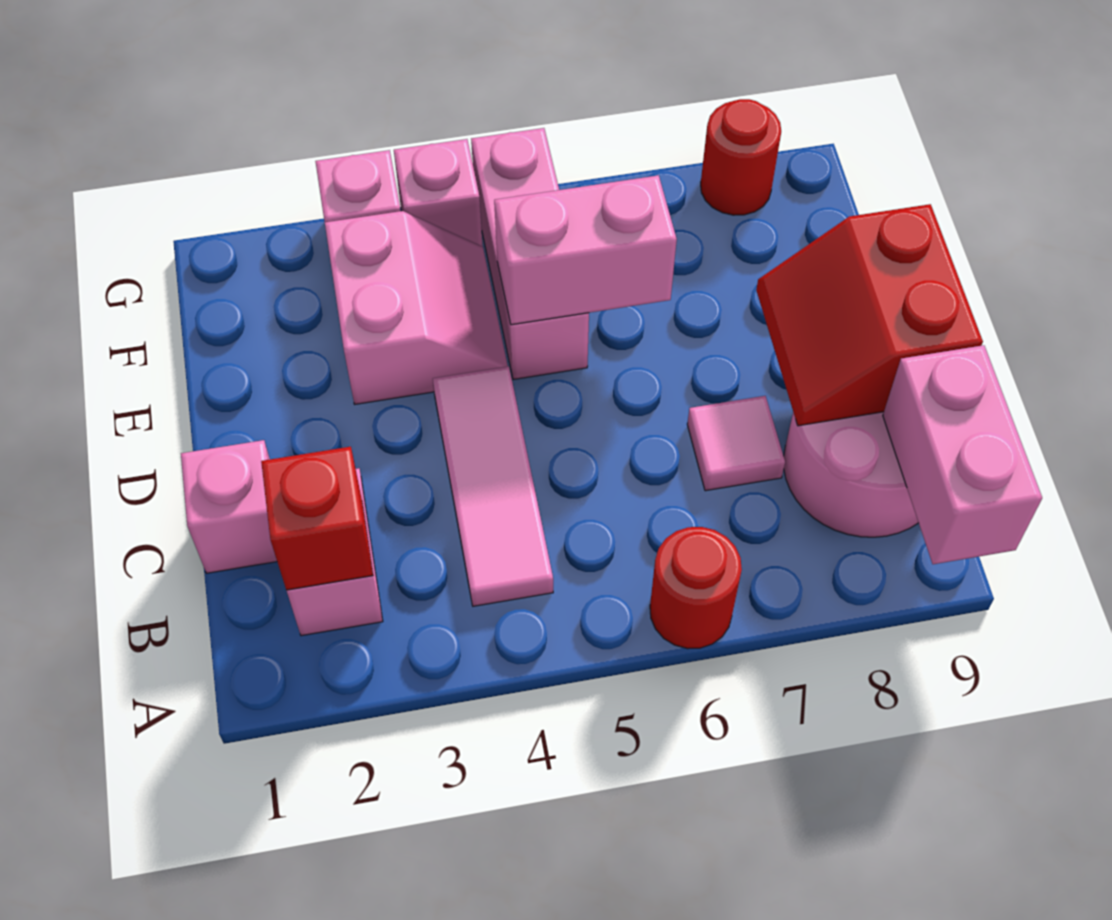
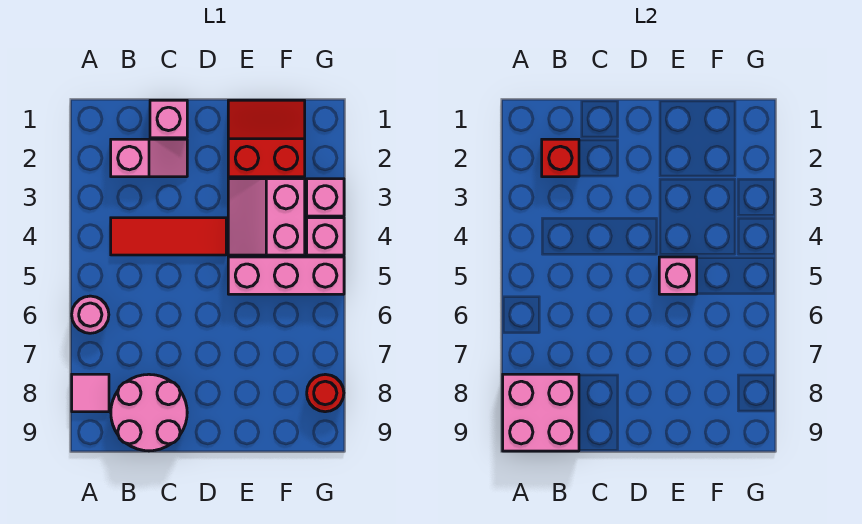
red round brick A6 level 1 -> pink round brick A6 level 1
pink brick A9:B9 level 2 -> pink brick A8:B9 level 2
pink tile B4:D4 level 1 -> red tile B4:D4 level 1
pink tile C7 level 1 -> pink tile A8 level 1
red slope C8:D9 level 2 top 9 -> red slope E1:F2 level 1 top 2
pink slope E3:F4 level 1 top 3 -> pink slope E3:F4 level 1 top F
pink brick E5:E6 level 2 -> pink brick E5 level 2

